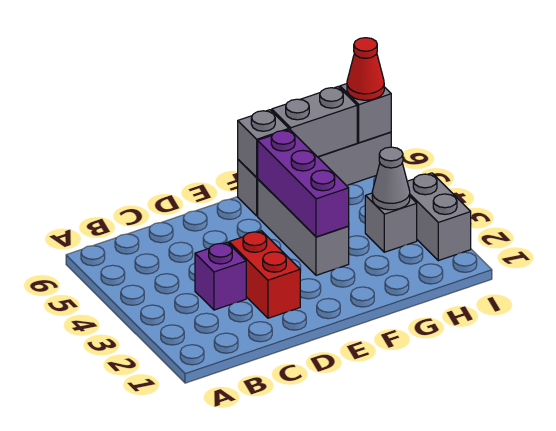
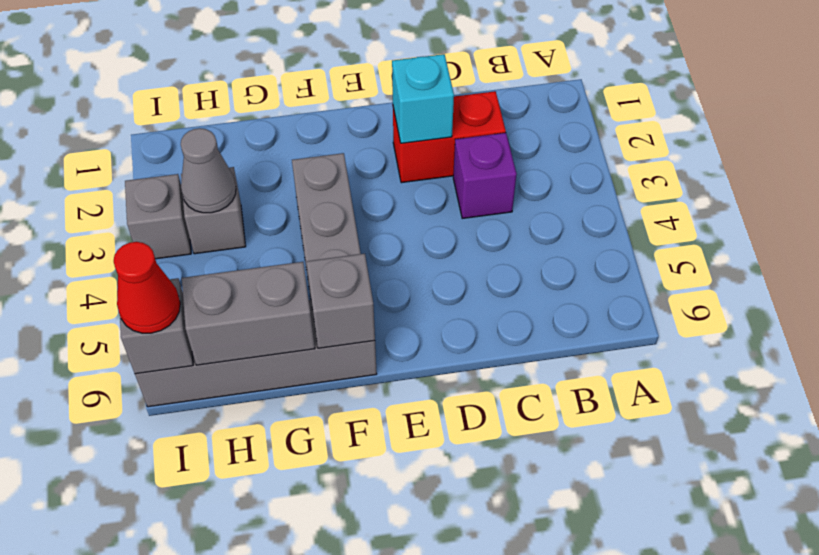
red brick D2:D3 level 1 -> red brick C2:D2 level 1
none -> cyan brick D2 level 2
purple brick F3:F5 level 2 -> none
grey brick I2:I3 level 1 -> grey brick I3 level 1

